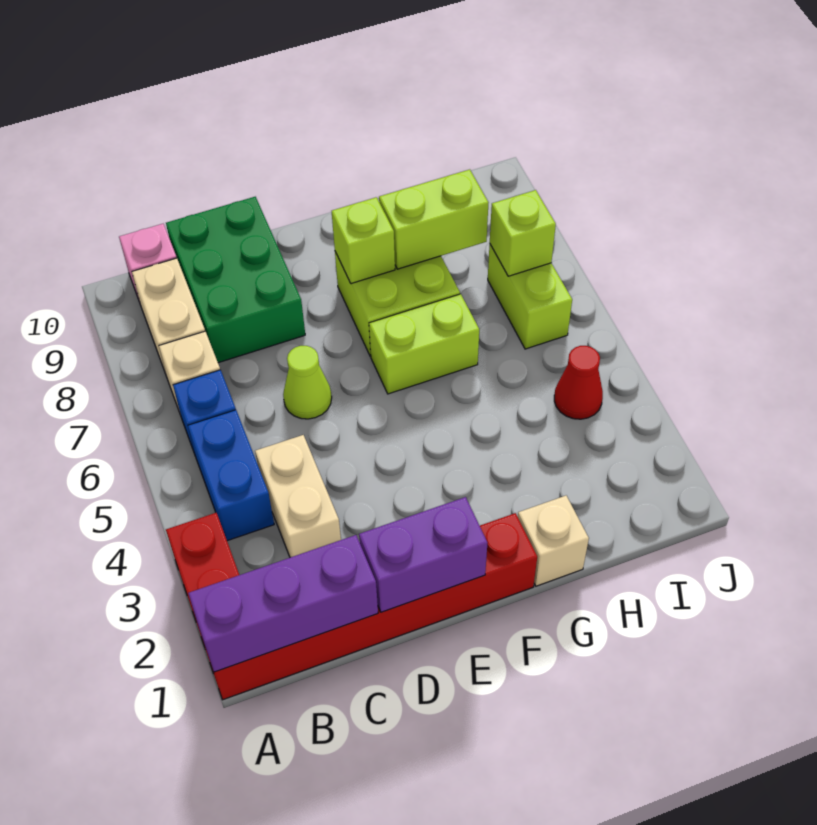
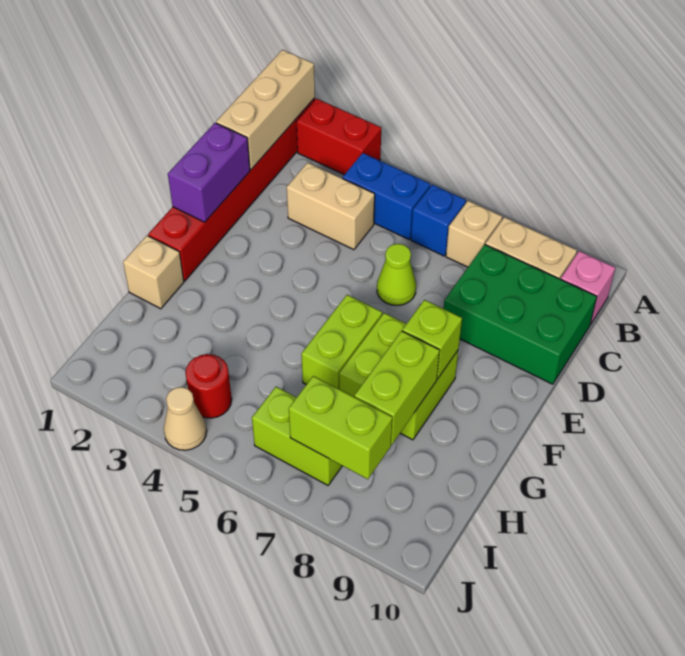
purple brick A1:C1 level 2 -> tan brick A1:C1 level 2
red cone I4 level 1 -> red round brick I4 level 1
lime brick I7 level 2 -> lime brick I7:I8 level 2
none -> tan cone J4 level 1

